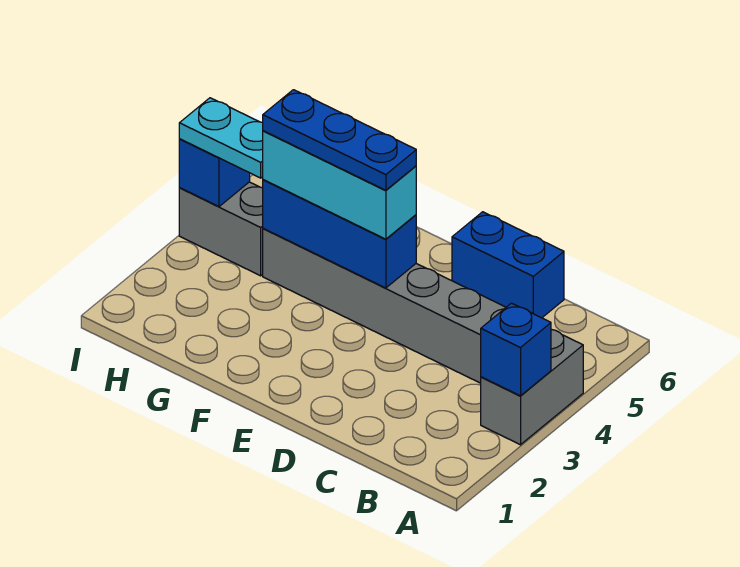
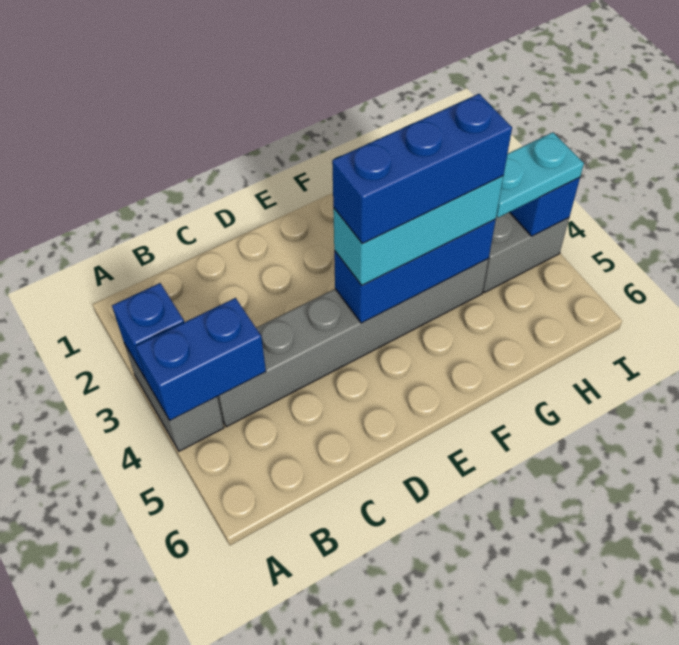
blue brick C6:D6 level 1 -> blue brick A4:B4 level 2
blue plate E4:G4 level 4 -> blue brick E4:G4 level 4

